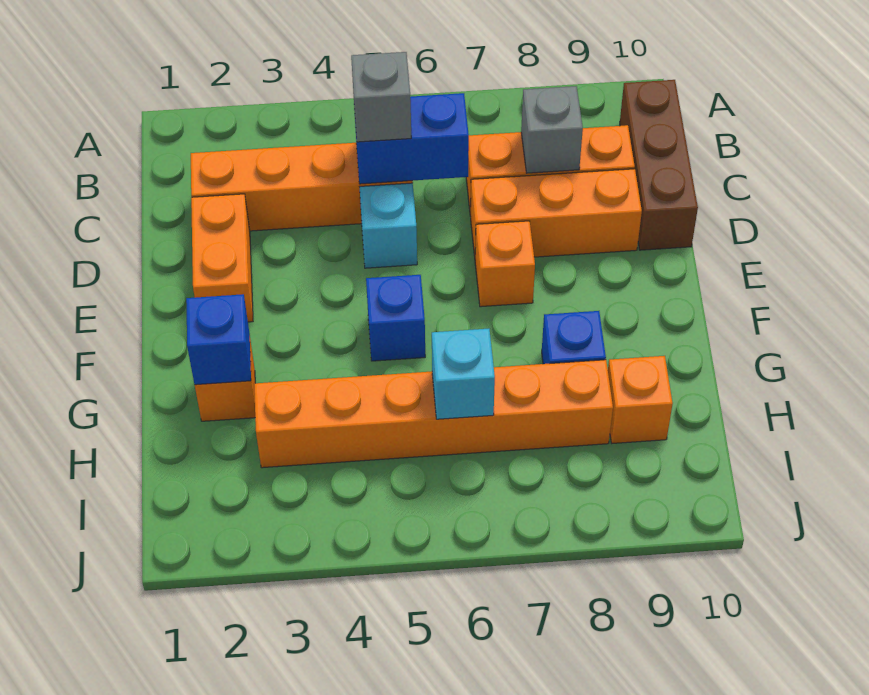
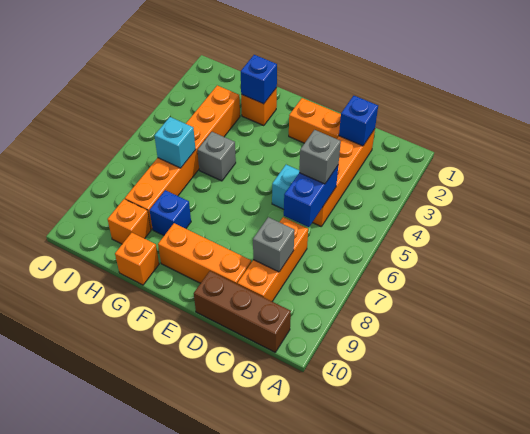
orange brick D7:D9 level 1 -> orange brick D9:F9 level 1
orange brick E7 level 1 -> orange brick G10 level 1
blue brick F5 level 1 -> blue brick C2 level 2
none -> grey brick G5 level 1

